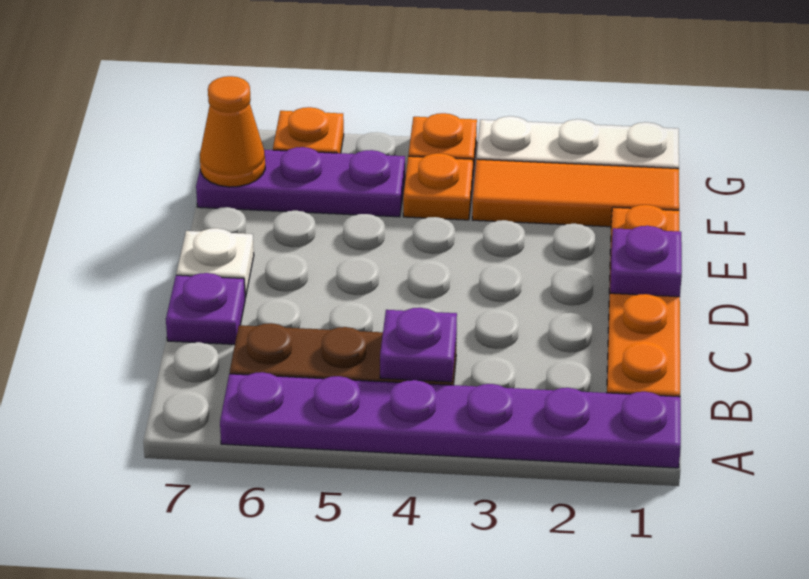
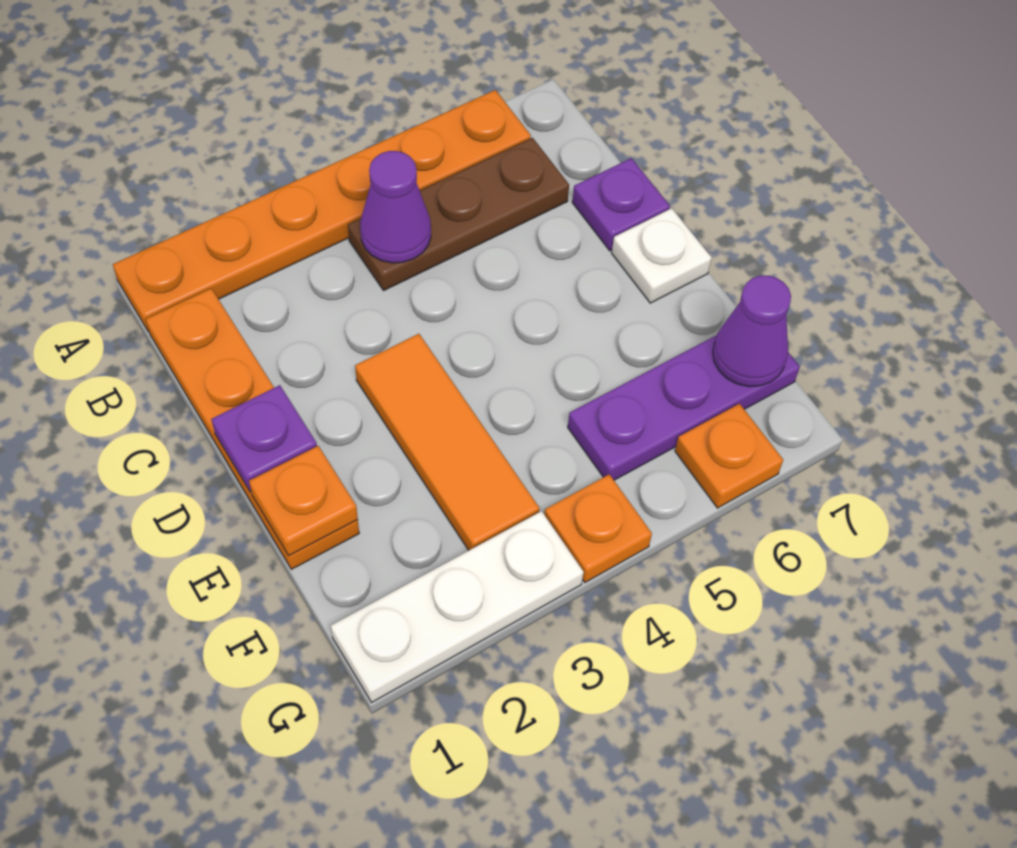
purple plate A1:A6 level 1 -> orange plate A1:A6 level 1
purple plate B4 level 2 -> purple cone B4 level 2
orange tile F1:F3 level 1 -> orange tile D3:F3 level 1
orange plate F4 level 1 -> orange plate E1 level 2
orange cone F7 level 2 -> purple cone F7 level 2

